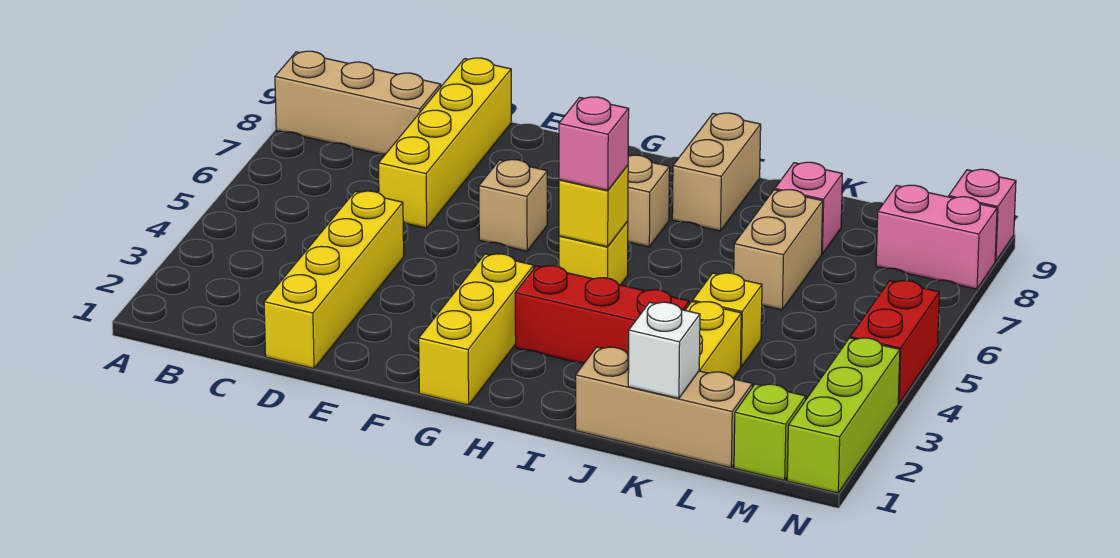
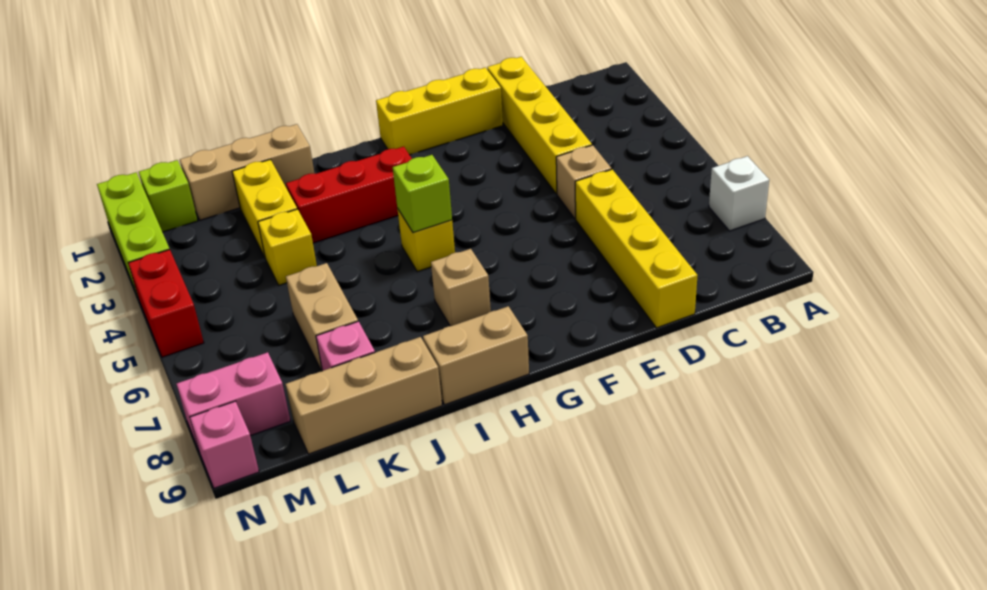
tan brick A8:C8 level 1 -> tan brick J9:L9 level 1
tan brick F6 level 1 -> tan brick D5 level 1
yellow brick G1:G3 level 1 -> yellow brick E1:G1 level 1
yellow brick H5 level 2 -> lime brick H5 level 2
pink brick H5 level 3 -> none
tan brick I8:I9 level 1 -> tan brick H9:I9 level 1
white brick K1 level 2 -> white brick A7 level 1

